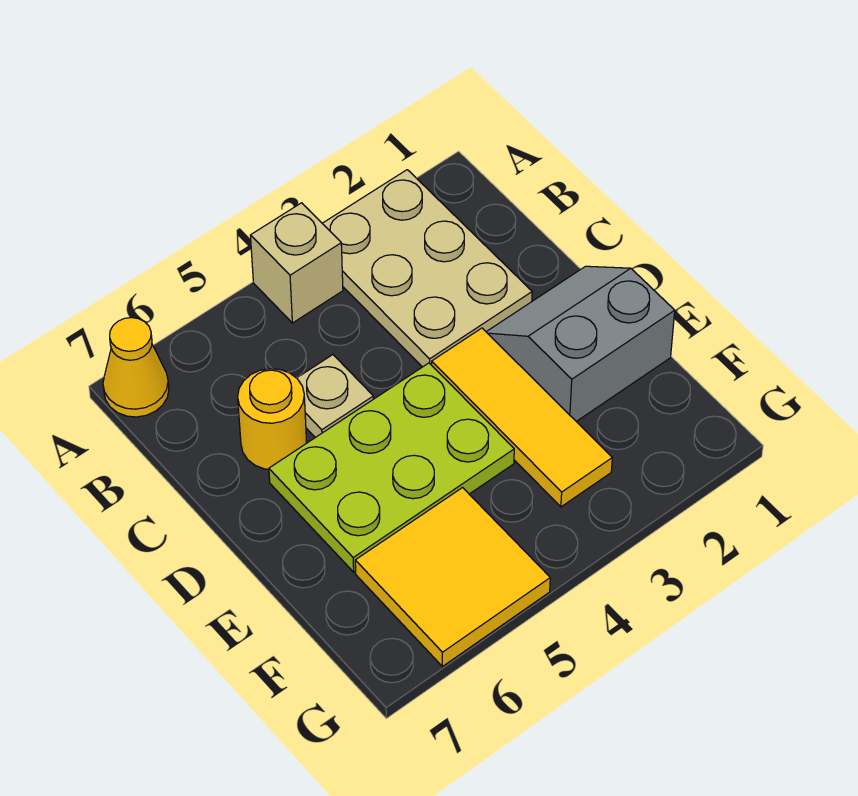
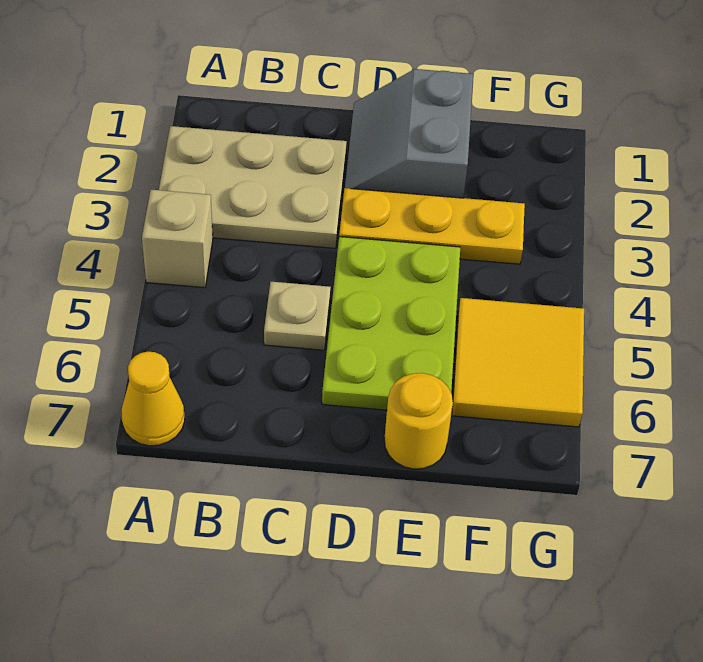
yellow round brick C6 level 1 -> yellow round brick E7 level 1
yellow tile D3:F3 level 1 -> yellow plate D3:F3 level 1

